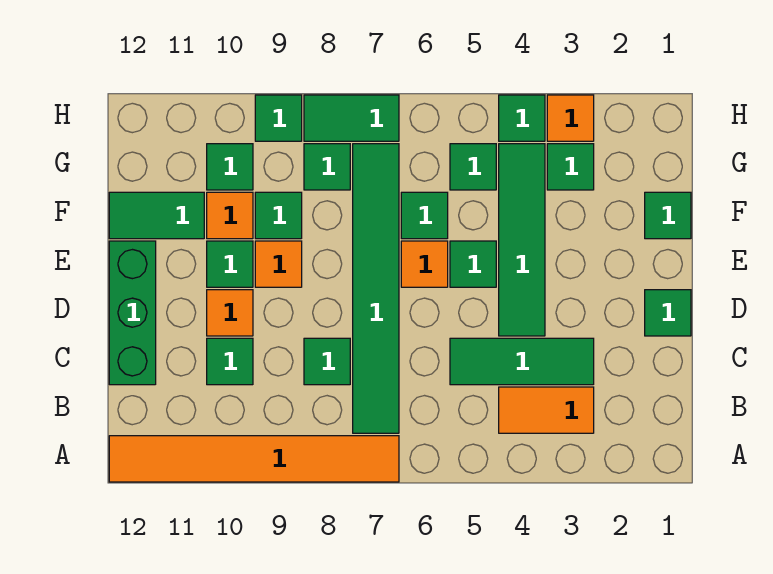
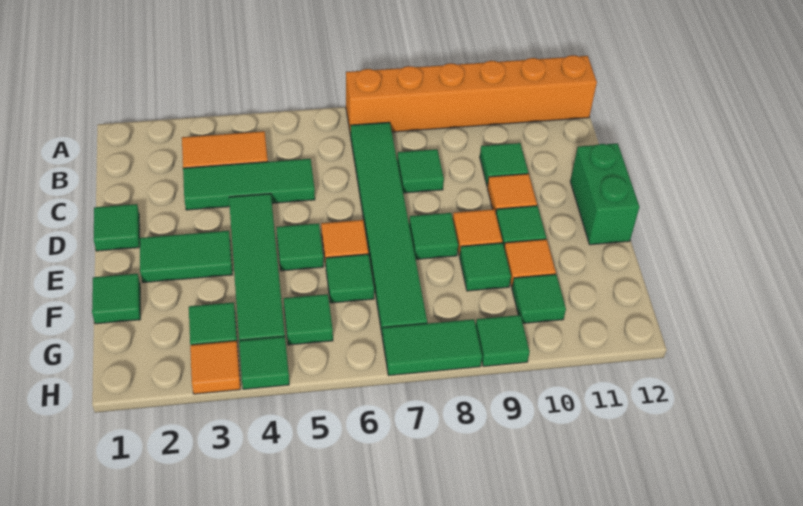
orange tile A7:A12 level 1 -> orange brick A7:A12 level 1
green brick C12:E12 level 1 -> green brick D12:E12 level 1
green tile F11:F12 level 1 -> green tile E2:E3 level 1
green tile G8 level 1 -> green tile E8 level 1

